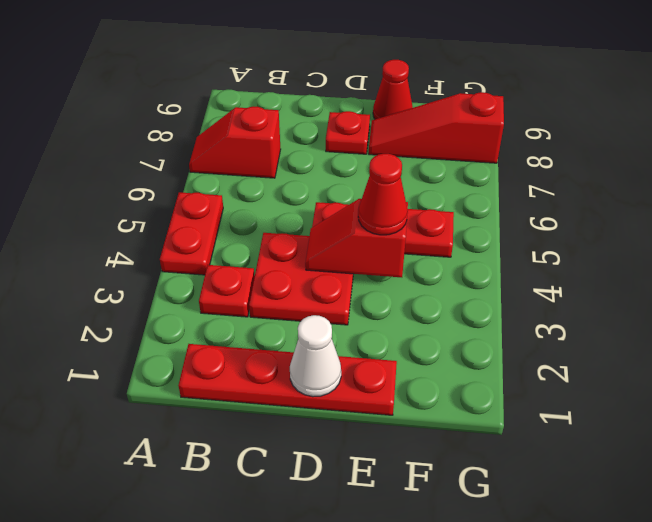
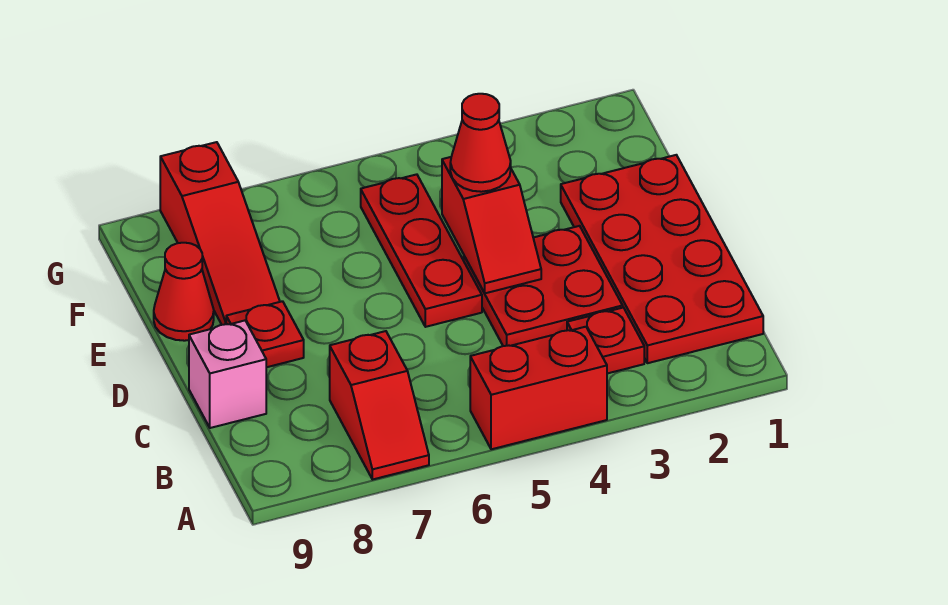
red plate A4:A5 level 1 -> red brick A4:A5 level 1
red plate B1:E1 level 1 -> red plate B1:E2 level 1
none -> pink brick C9 level 1
white cone D1 level 2 -> none

